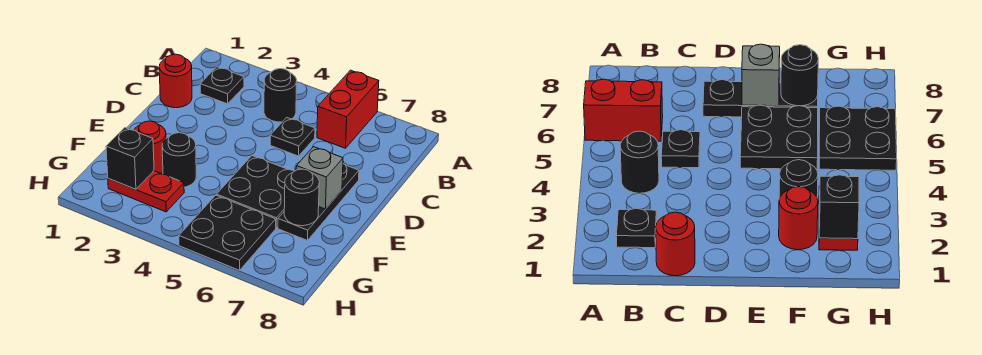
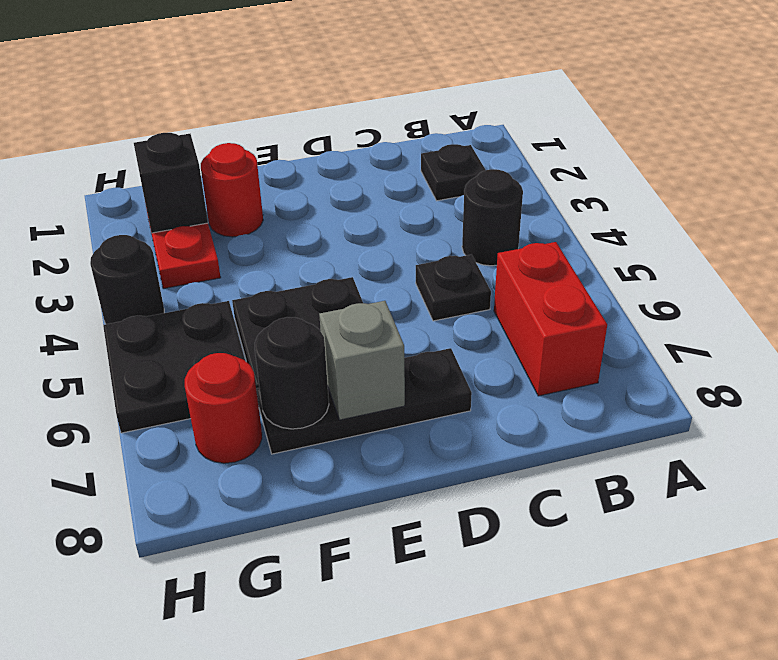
red brick A6:B6 level 1 -> red brick B6:B7 level 1
red round brick C1 level 1 -> red round brick G7 level 1
black round brick F3 level 1 -> black round brick H4 level 1

